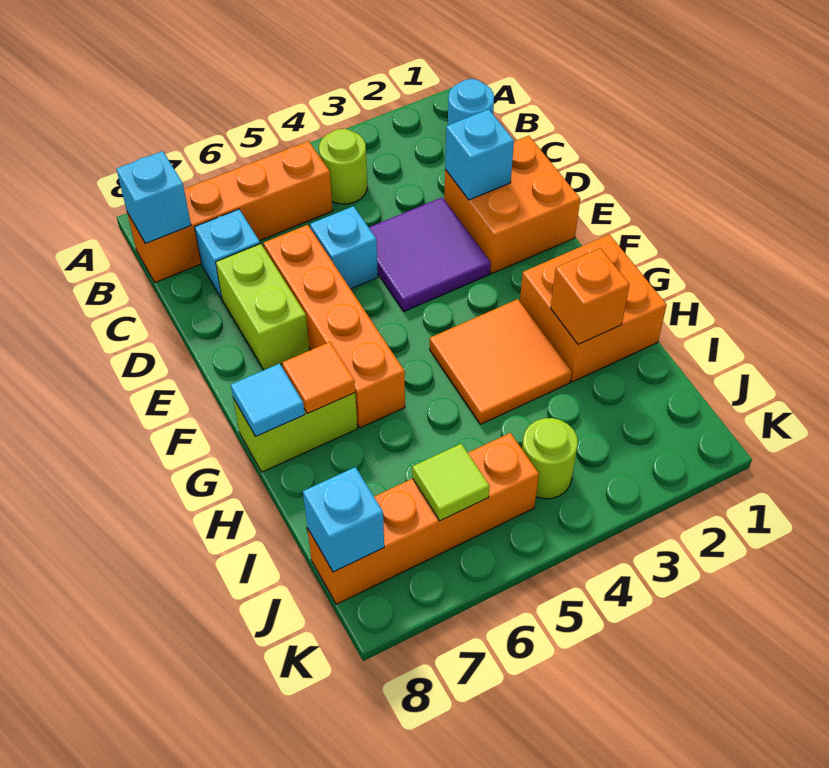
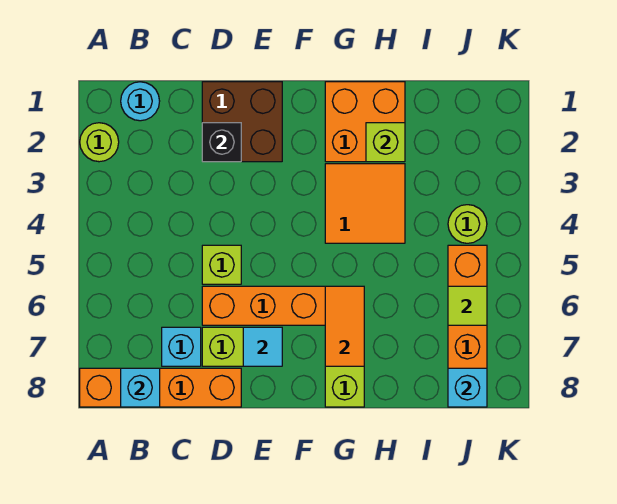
lime round brick B4 level 1 -> lime round brick A2 level 1
orange brick B5:B8 level 1 -> orange brick A8:D8 level 1
orange brick D1:E2 level 1 -> brown brick D1:E2 level 1
cyan brick D2 level 2 -> black brick D2 level 2
purple tile D3:E4 level 1 -> none
cyan brick D5 level 1 -> lime brick D5 level 1
orange tile G7 level 2 -> orange tile G6:G7 level 2
cyan tile G8 level 2 -> cyan tile E7 level 2
orange brick H2 level 2 -> lime brick H2 level 2

